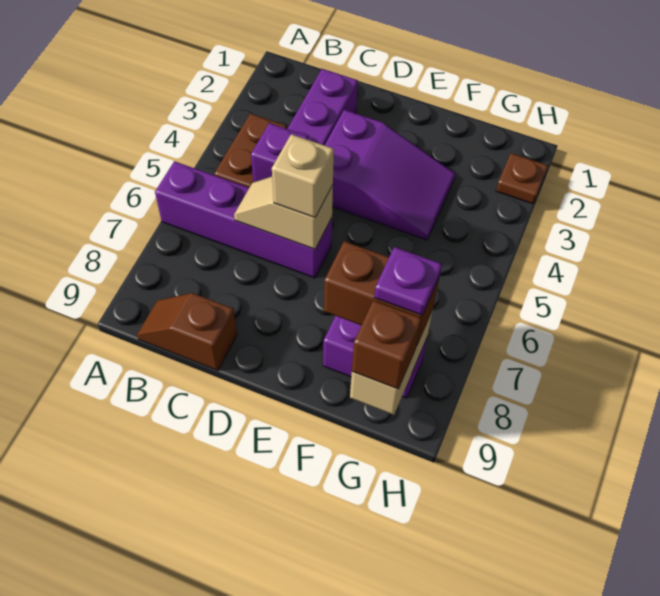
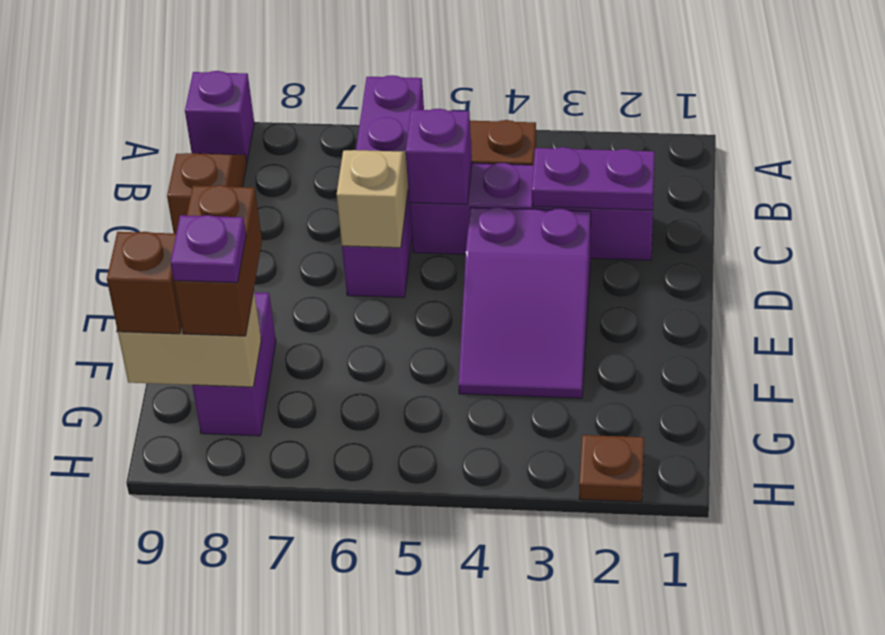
none -> purple brick A9 level 1
none -> purple plate C2:C3 level 2
tan brick D6 level 3 -> none

